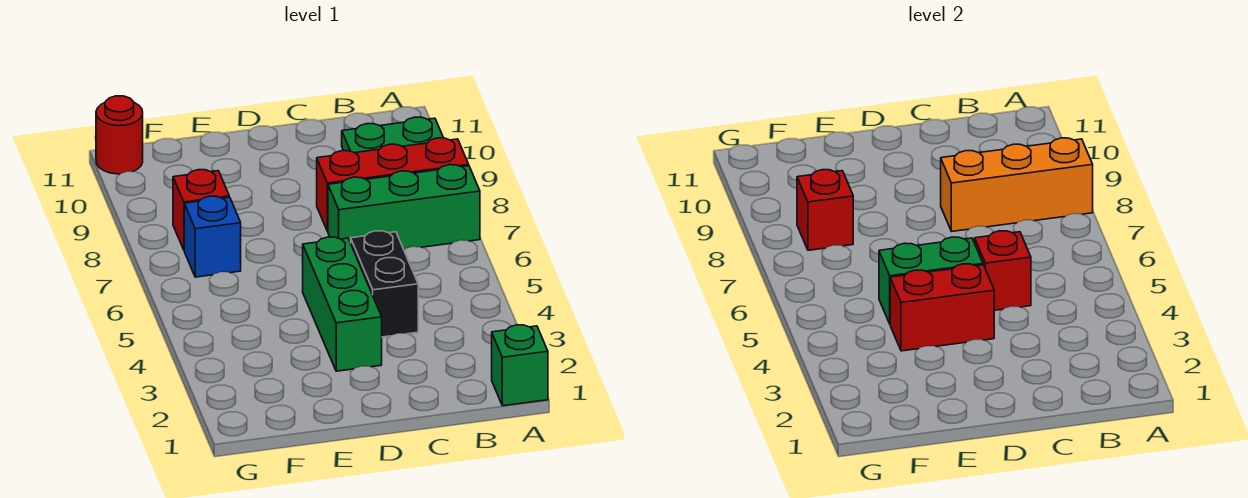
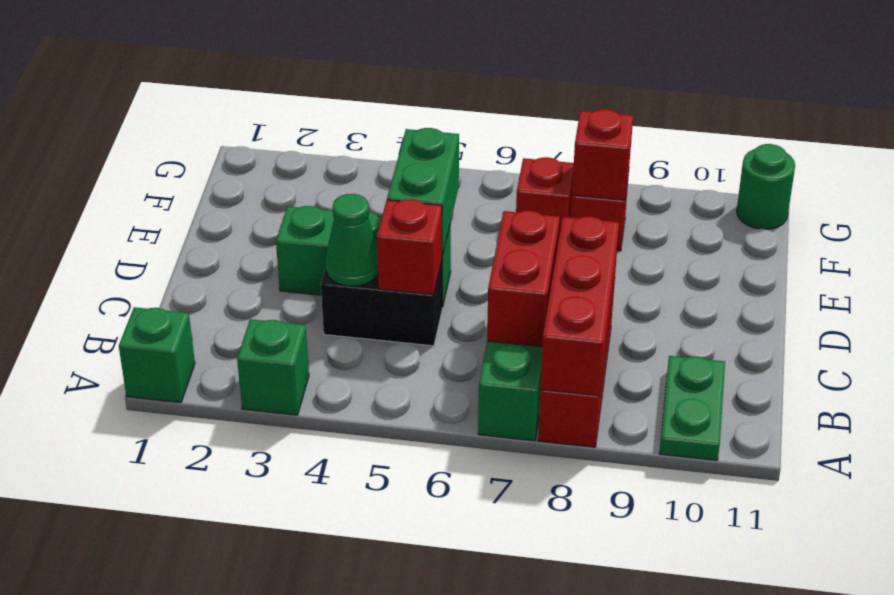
none -> green brick A3 level 1
orange brick A8:C8 level 2 -> red brick A8:C8 level 2
none -> green cone C4 level 2
red brick D4:E4 level 2 -> red brick B7:C7 level 2
blue brick F7 level 1 -> red brick F7 level 1
red round brick G11 level 1 -> green round brick G11 level 1

